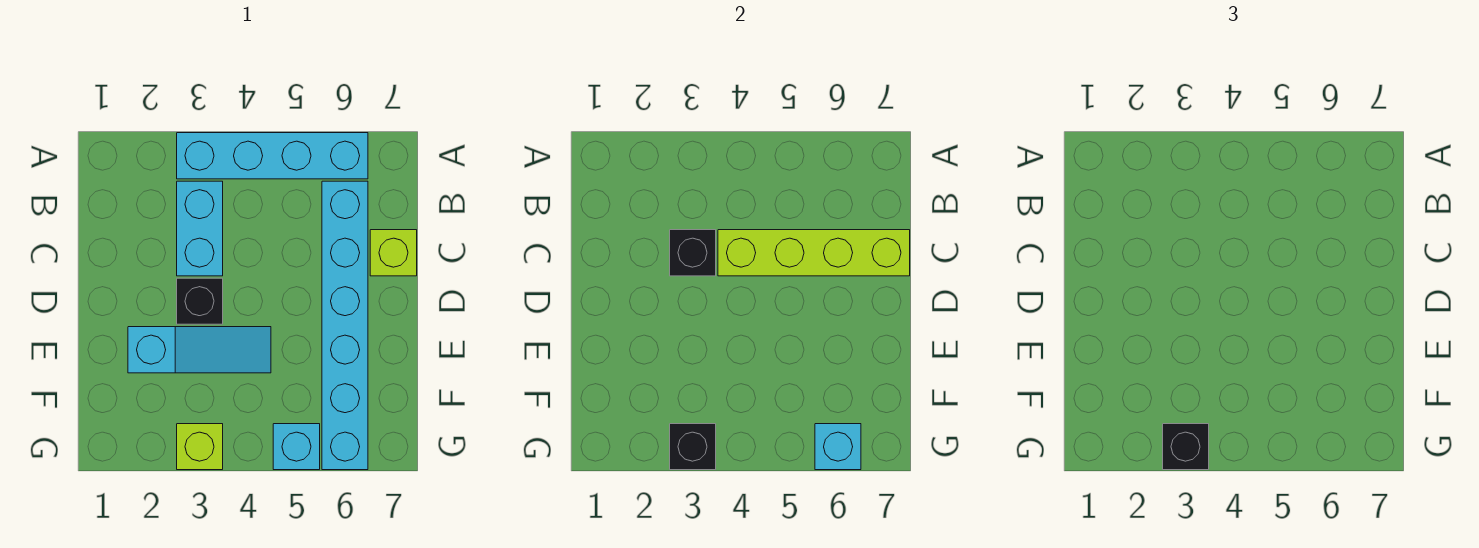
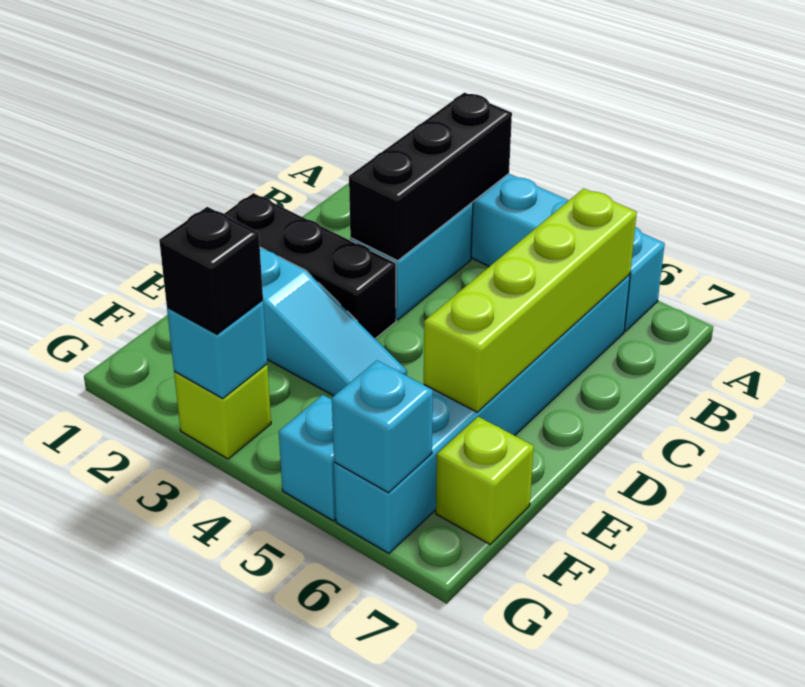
black brick C3 level 2 -> black brick A3:C3 level 2
lime brick C4:C7 level 2 -> lime brick B6:E6 level 2
lime brick C7 level 1 -> lime brick F7 level 1
black brick D3 level 1 -> black brick D1:D3 level 1
black brick G3 level 2 -> cyan brick G3 level 2

